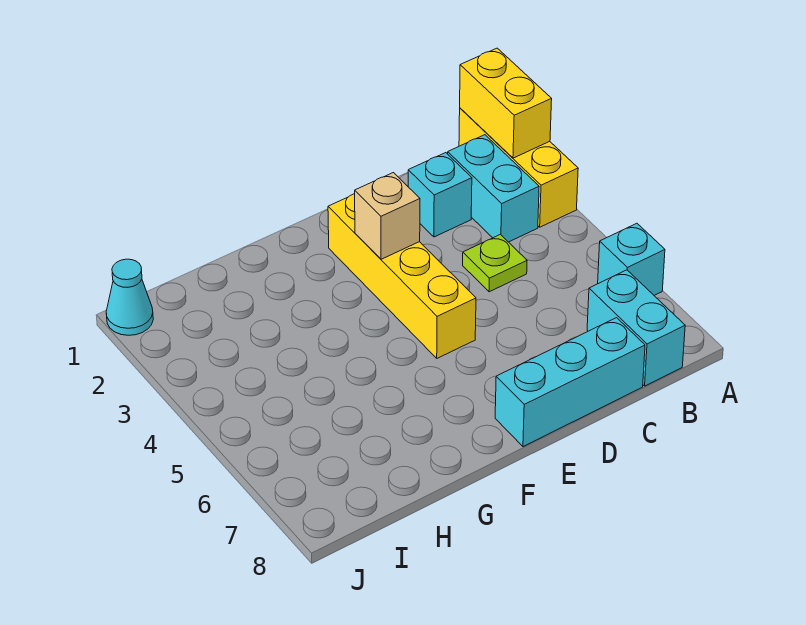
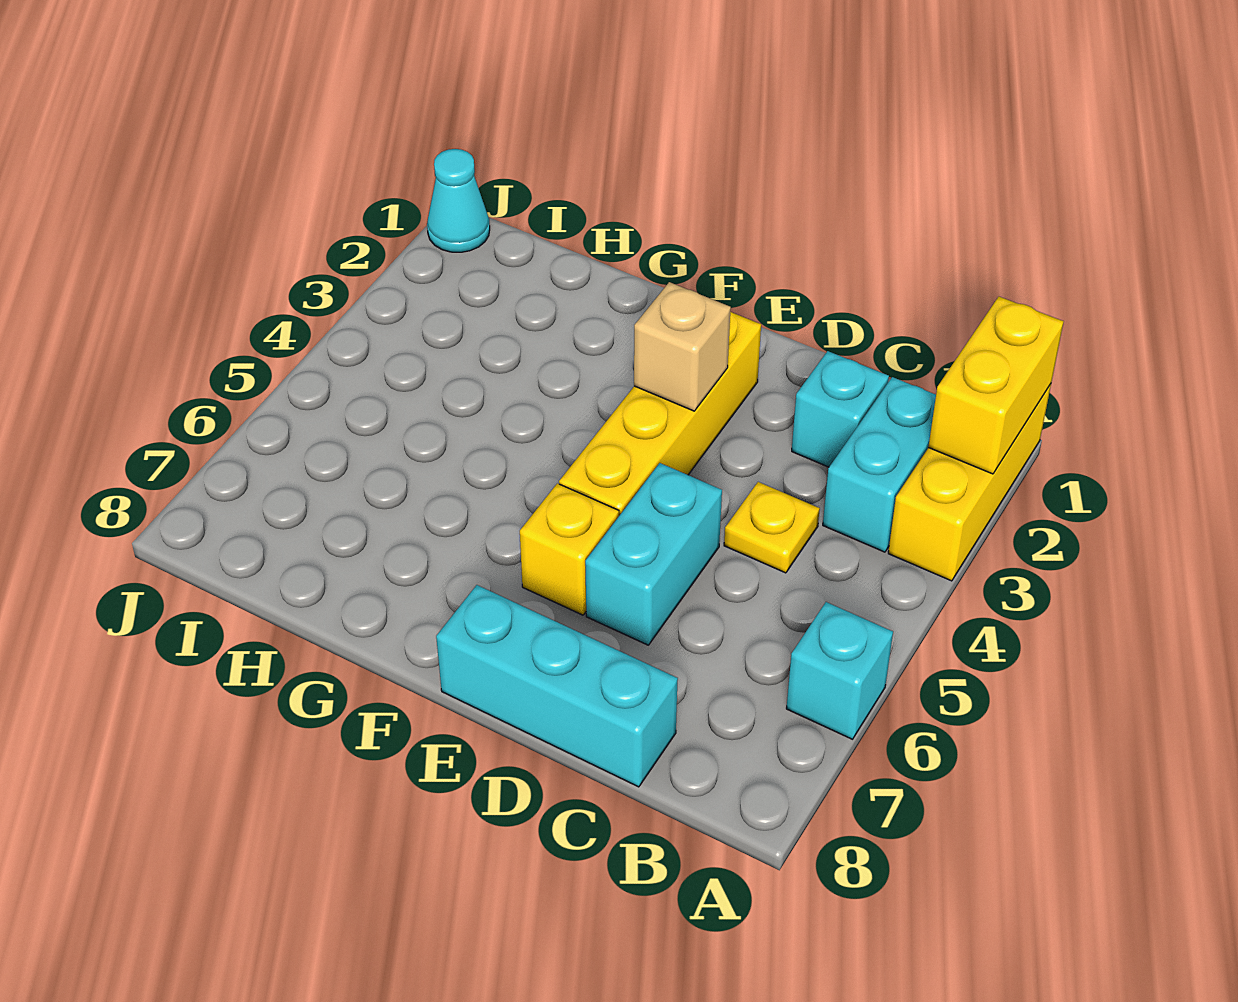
cyan brick B7:B8 level 1 -> cyan brick D5:D6 level 1
lime plate C4 level 1 -> yellow plate C4 level 1
none -> yellow brick E6 level 1

